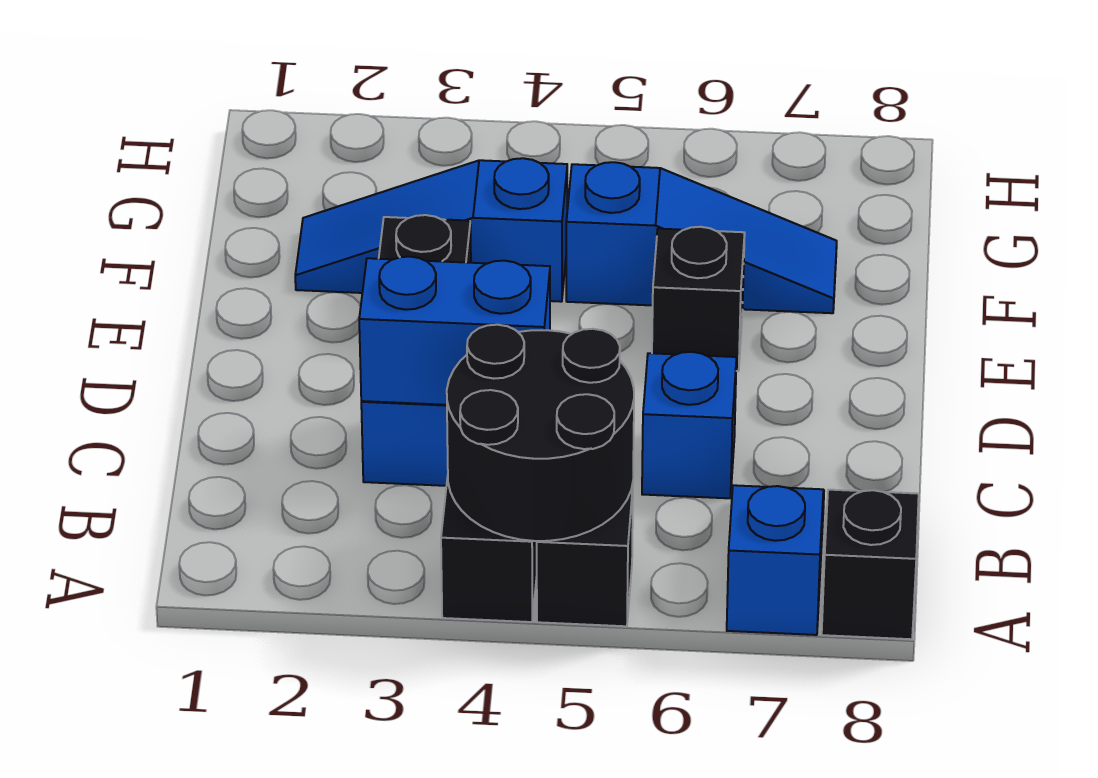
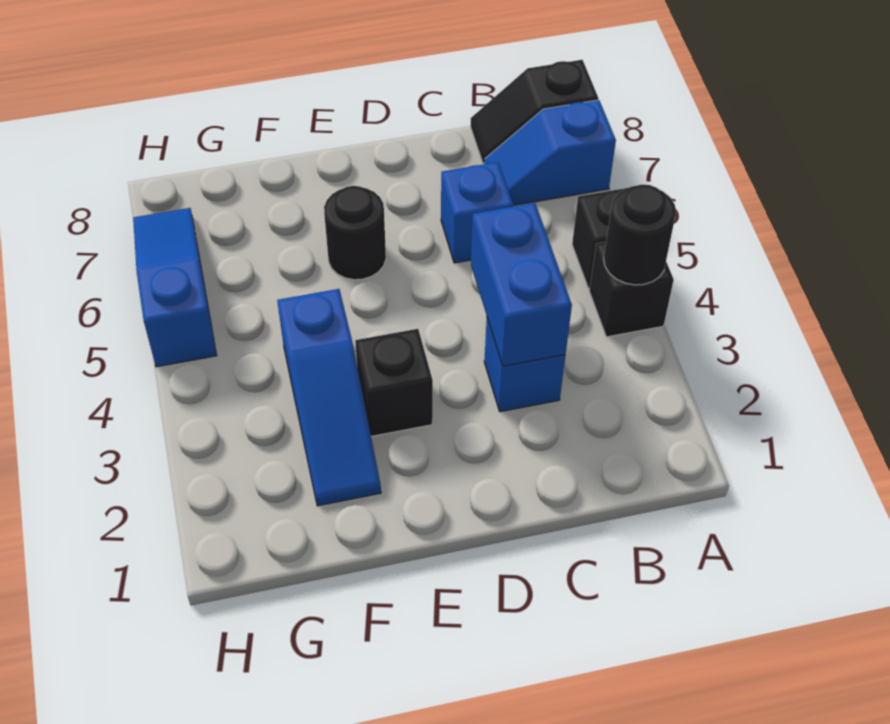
black round brick A4:B5 level 2 -> black round brick A4 level 2
black brick E6 level 1 -> black round brick E6 level 1
blue slope F5:F7 level 1 top 5 -> blue slope H5:H7 level 1 top 5

